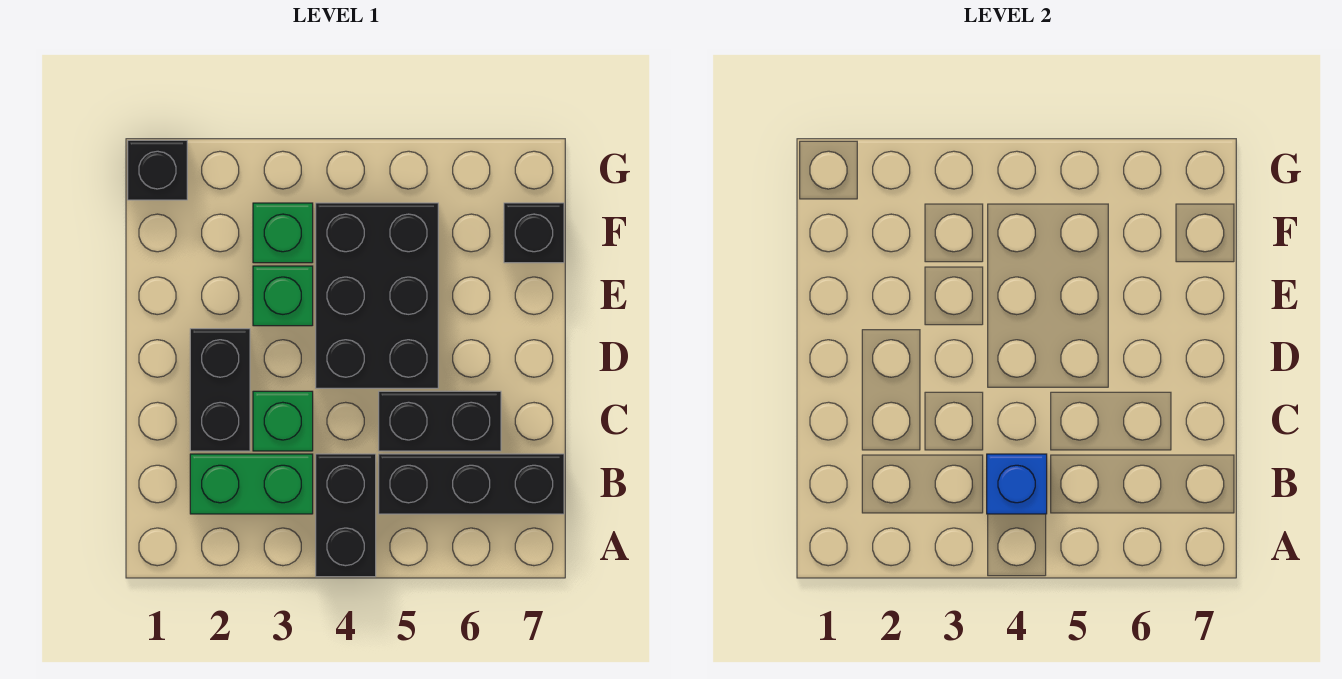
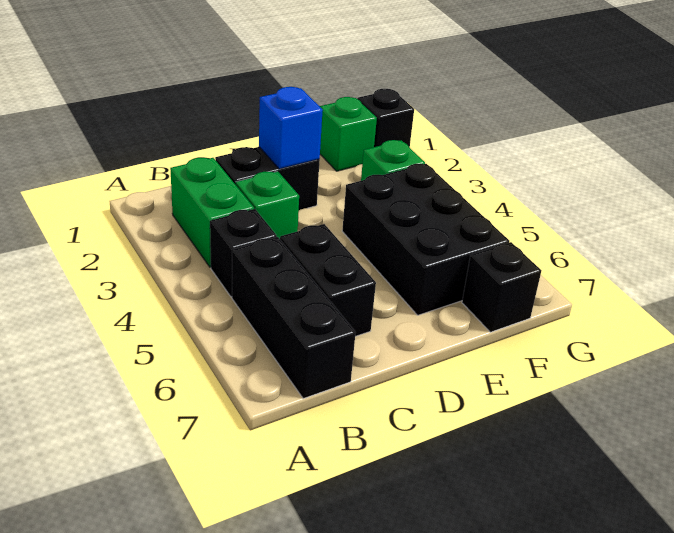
black brick A4:B4 level 1 -> black brick B4 level 1
blue brick B4 level 2 -> blue brick D2 level 2
black brick D4:F5 level 1 -> black brick E4:F6 level 1
green brick E3 level 1 -> green brick F1 level 1

